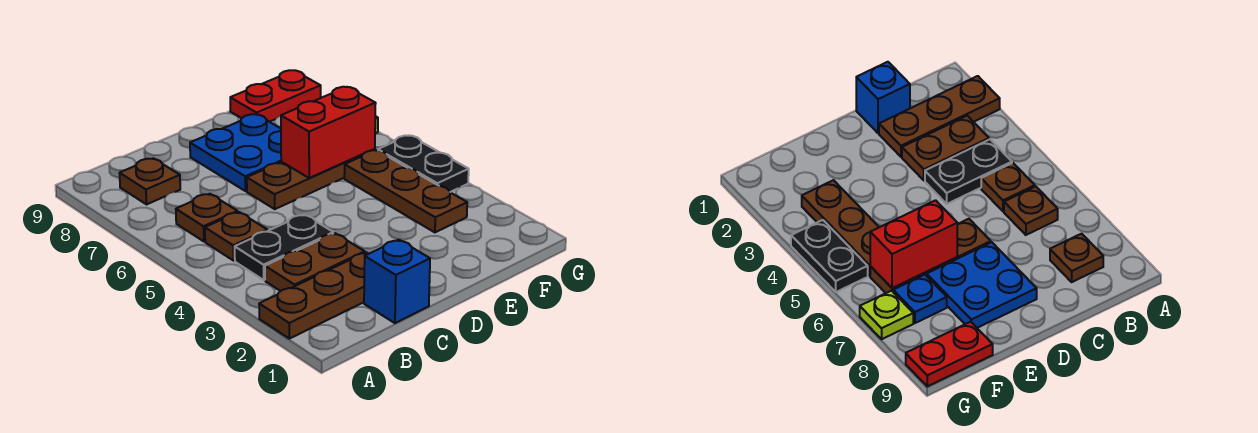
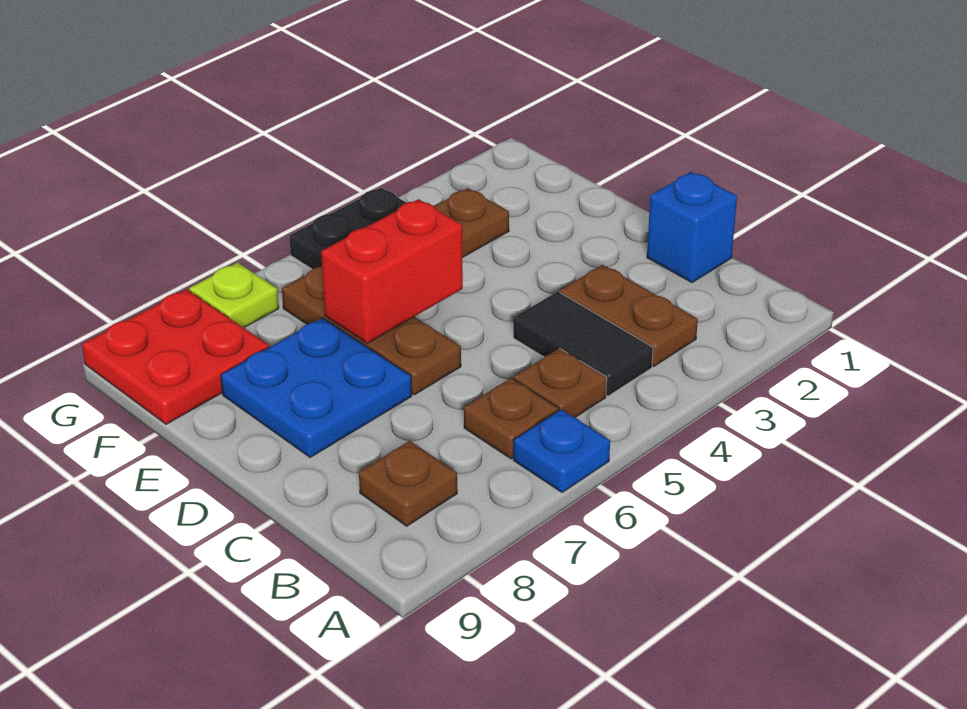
brown plate A2:C2 level 1 -> none
black plate B4:C4 level 1 -> black tile B4:C4 level 1
red brick E6:F6 level 2 -> red brick E5:E6 level 2
blue plate F7 level 1 -> blue plate A6 level 1
red plate F9:G9 level 1 -> red plate F8:G9 level 1

